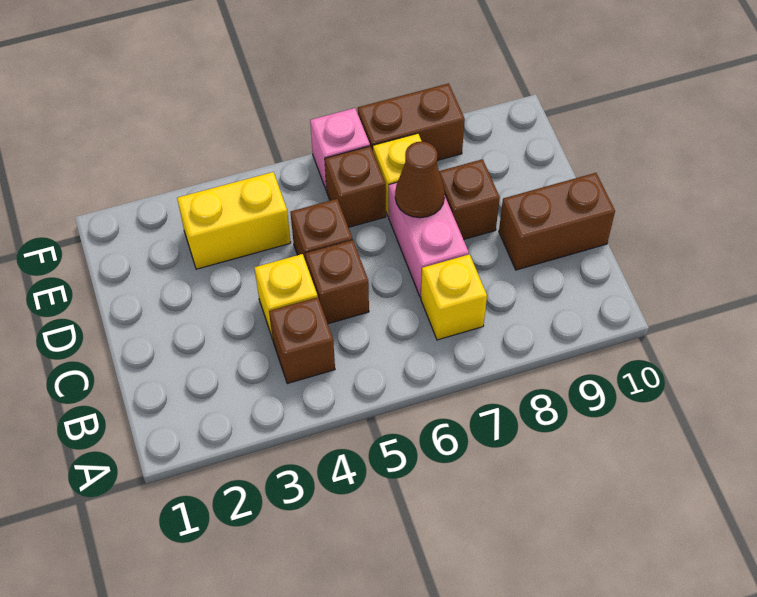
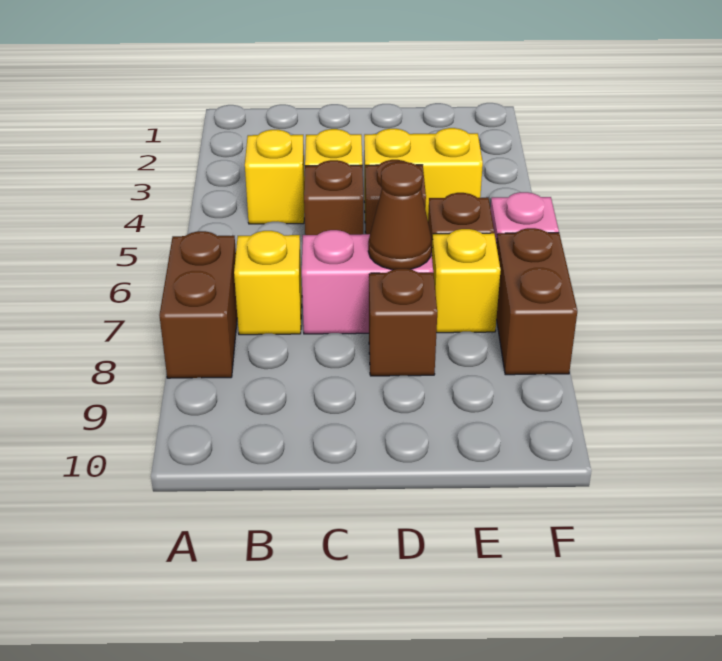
brown brick B4 level 1 -> yellow brick B4 level 1
brown brick C9:C10 level 1 -> brown brick A7:A8 level 1
yellow brick E3:E4 level 1 -> yellow brick D4:E4 level 1

